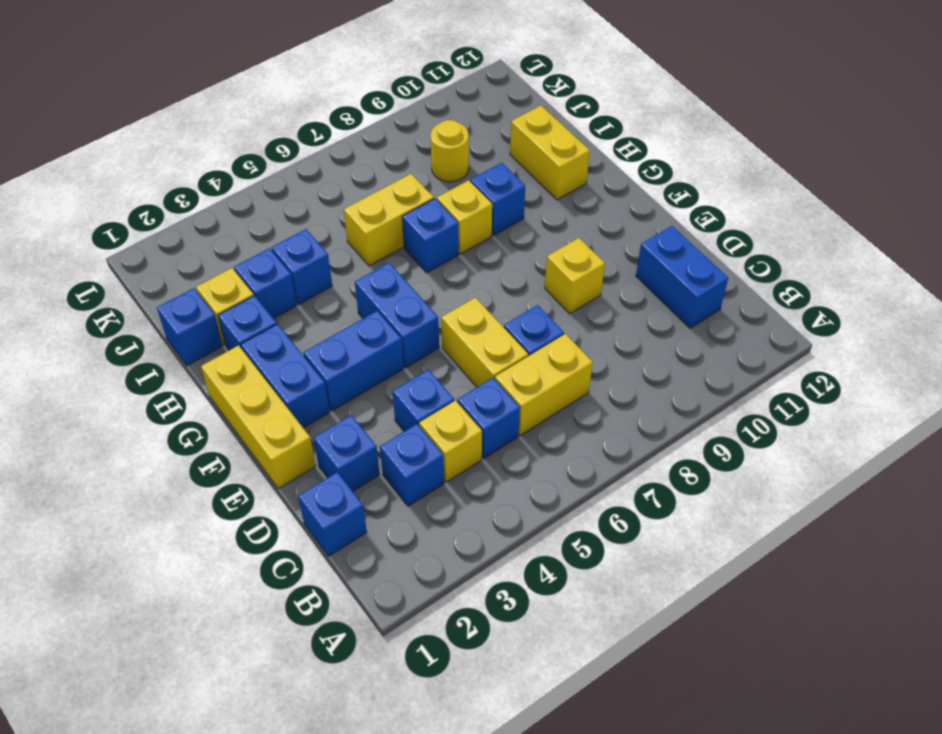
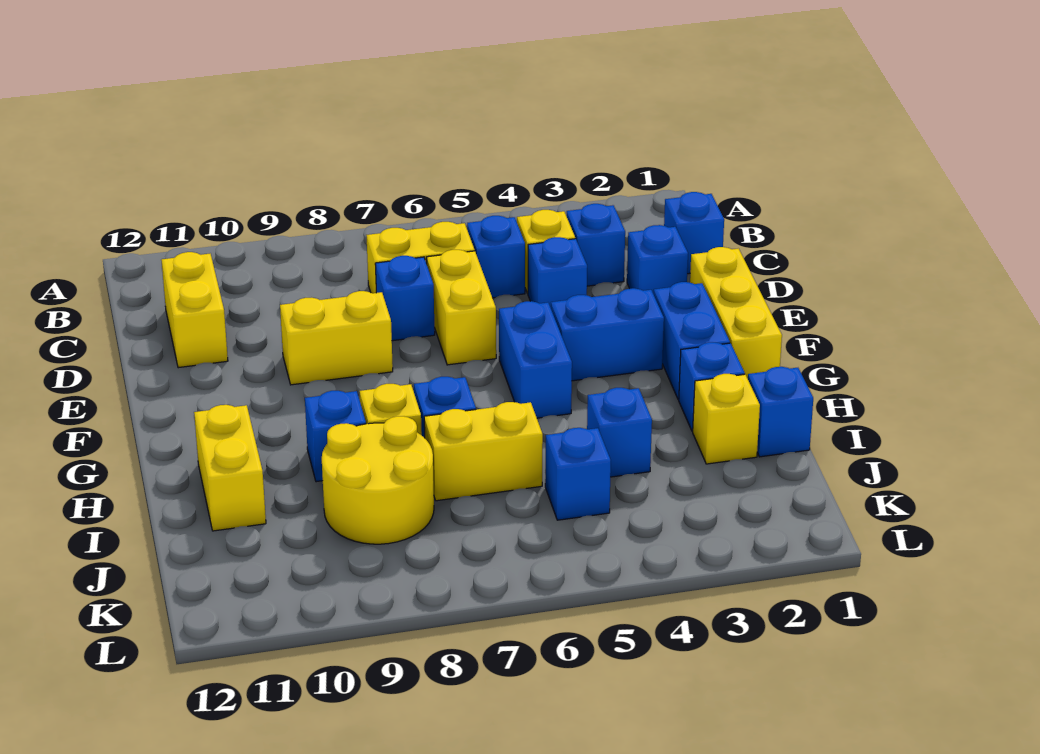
blue brick C11:D11 level 1 -> yellow brick C11:D11 level 1
yellow brick E9 level 1 -> yellow brick E8:E9 level 1
blue brick I3 level 1 -> blue brick J5 level 1
yellow round brick J9 level 1 -> yellow round brick I8:J9 level 1

